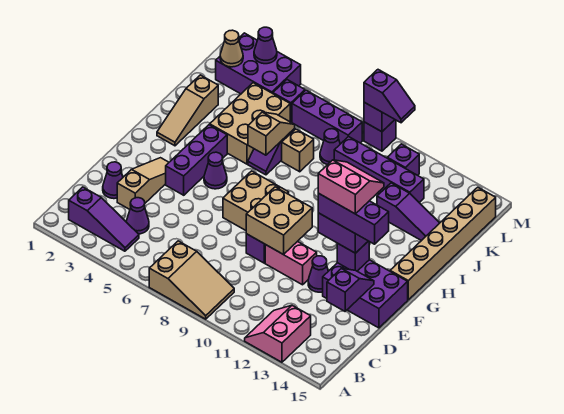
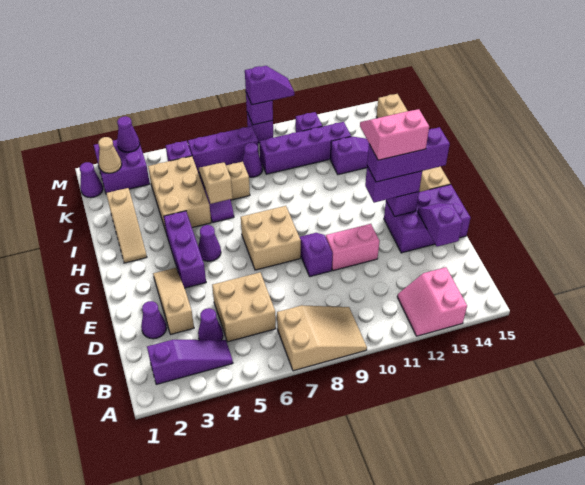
tan brick E9:F10 level 2 -> tan brick C5:D6 level 1
purple cone E12 level 1 -> purple cone L1 level 1
purple brick L2:M4 level 1 -> purple brick L2:M3 level 1

